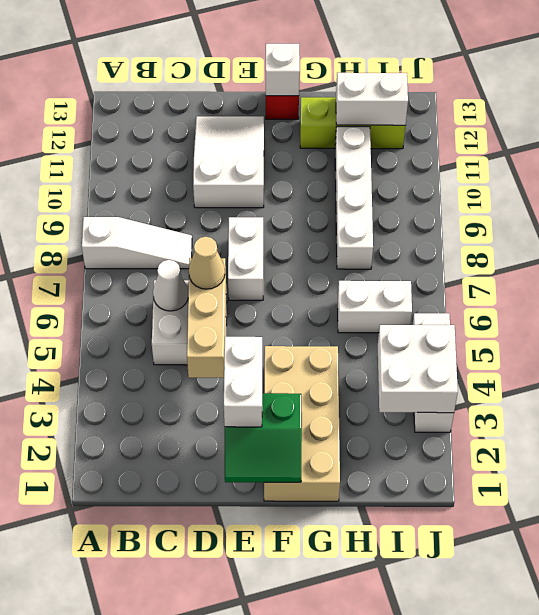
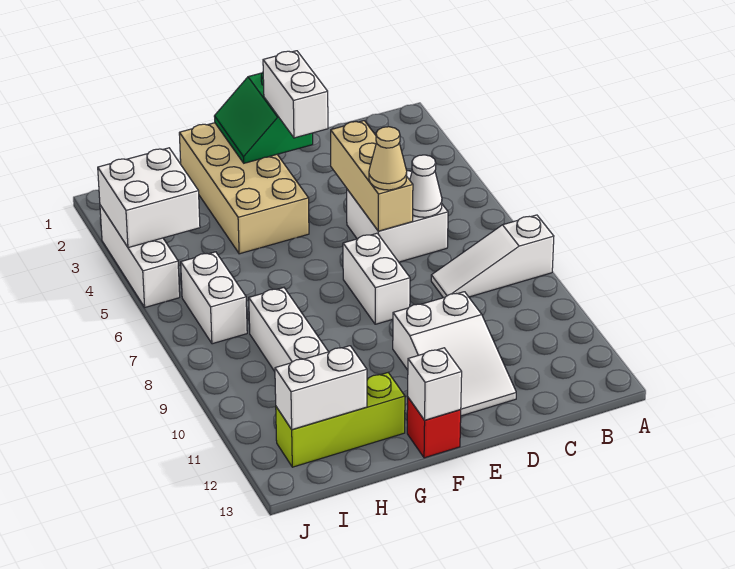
green slope E1:F2 level 2 top 2 -> green slope E1:F2 level 2 top E
white brick H6:I6 level 1 -> white brick I6:I7 level 1

